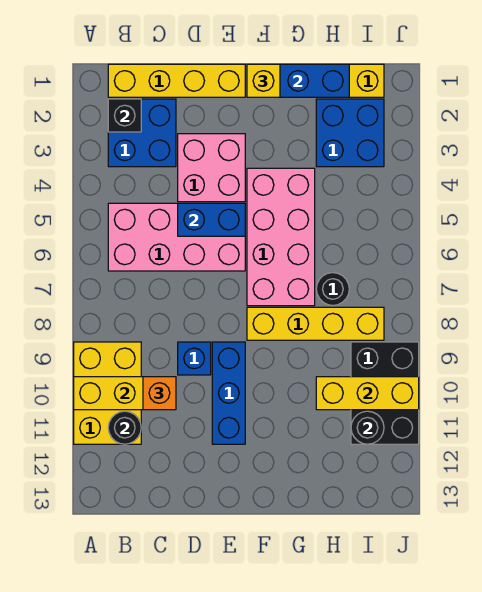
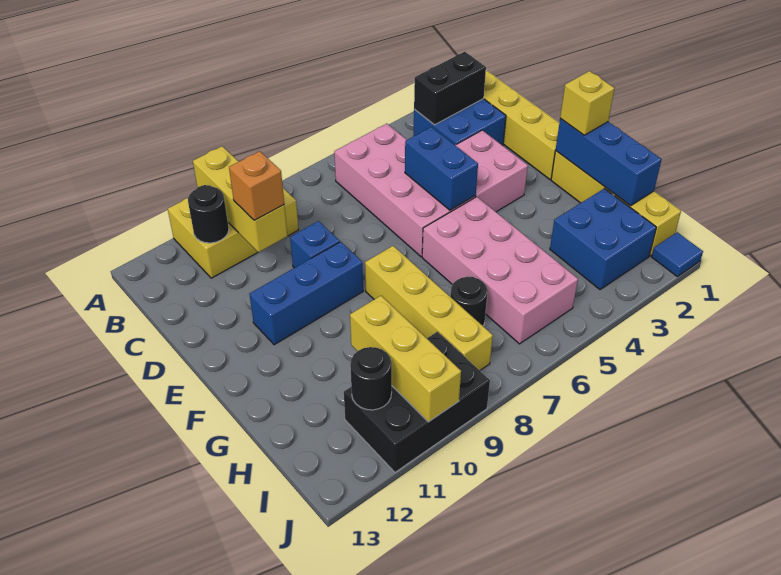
black brick B2 level 2 -> black brick B2:B3 level 2
pink brick F4:G7 level 1 -> pink brick F5:I6 level 1
none -> blue tile J1 level 1

